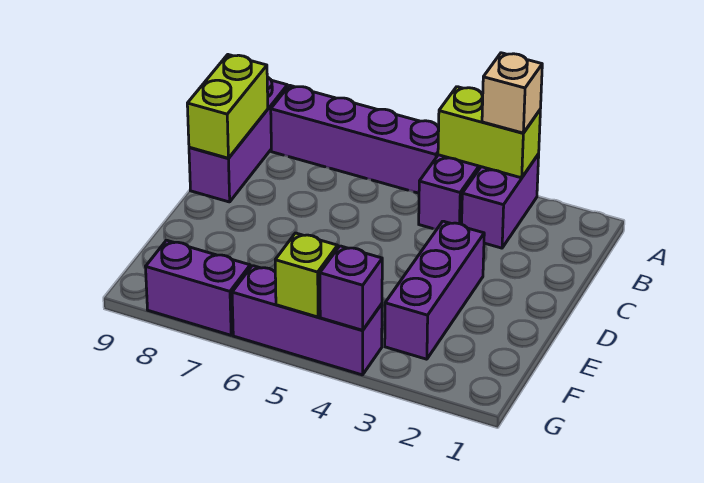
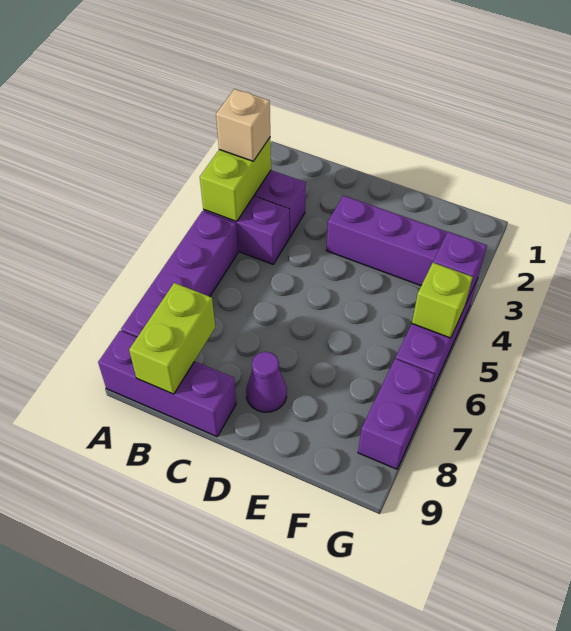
lime brick B9:C9 level 2 -> lime brick B8:B9 level 2
none -> purple cone D8 level 1

